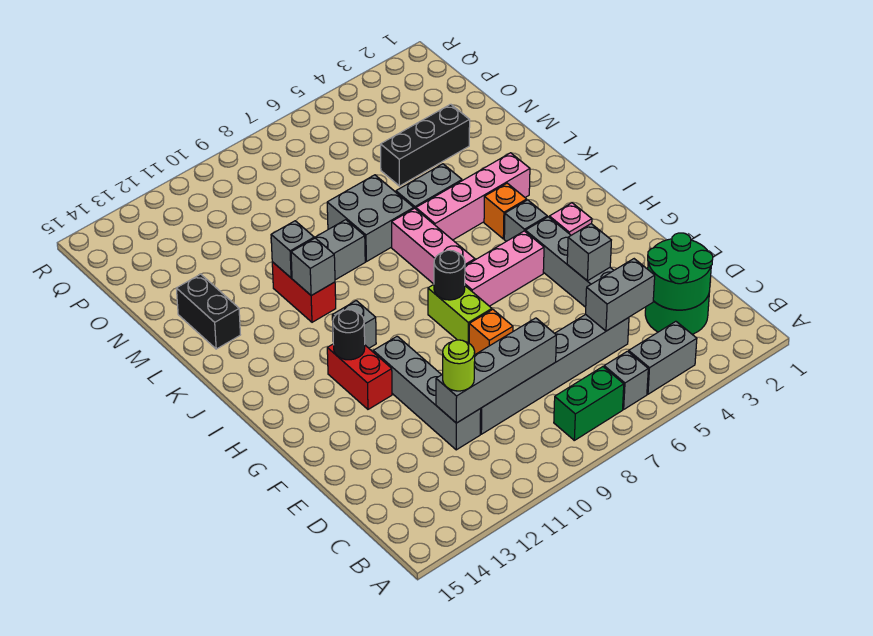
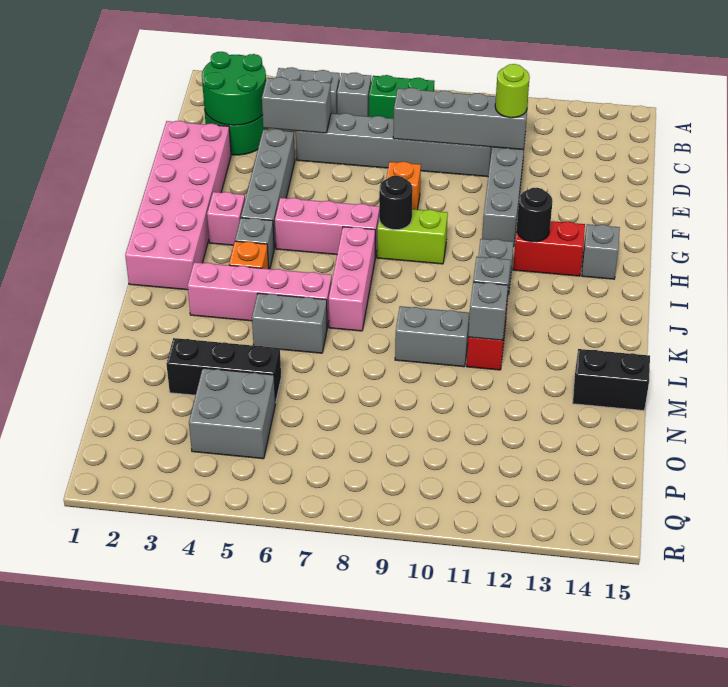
none -> pink brick E1:J2 level 1
grey brick F4 level 2 -> grey brick H14 level 1
lime brick G8:H8 level 1 -> lime brick H8:H9 level 1
red brick G12:H12 level 1 -> red brick H12:H13 level 1
grey brick L7:M8 level 1 -> grey brick O4:P5 level 1
black brick L14:M14 level 1 -> black brick M14:M15 level 1

